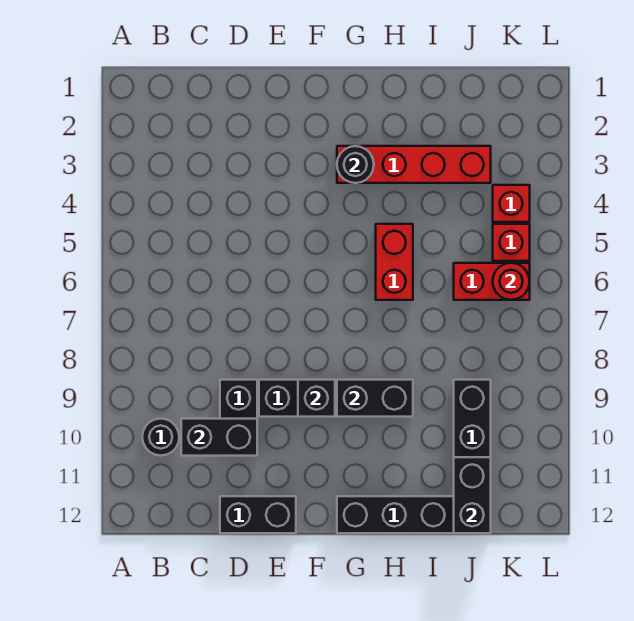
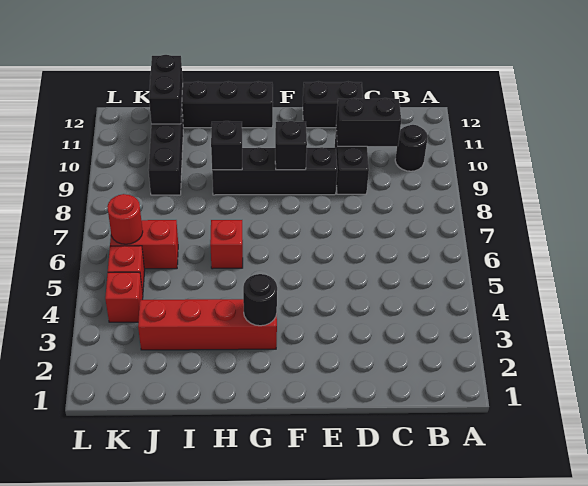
black brick G9:H9 level 2 -> black brick H9 level 2
red brick H5:H6 level 1 -> red brick H6 level 1

